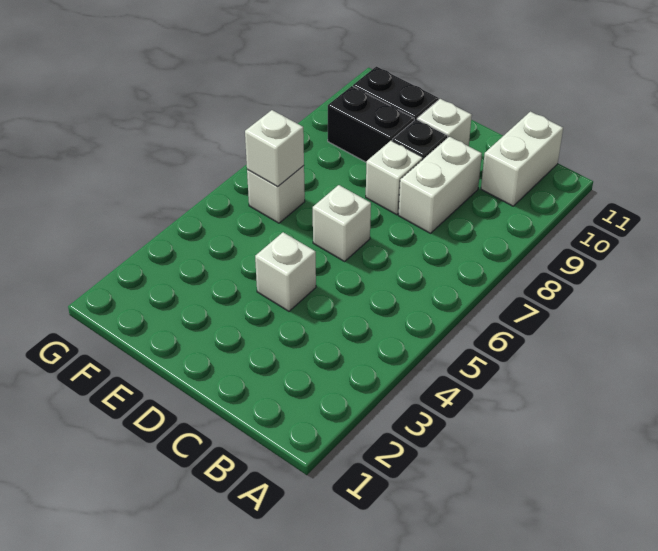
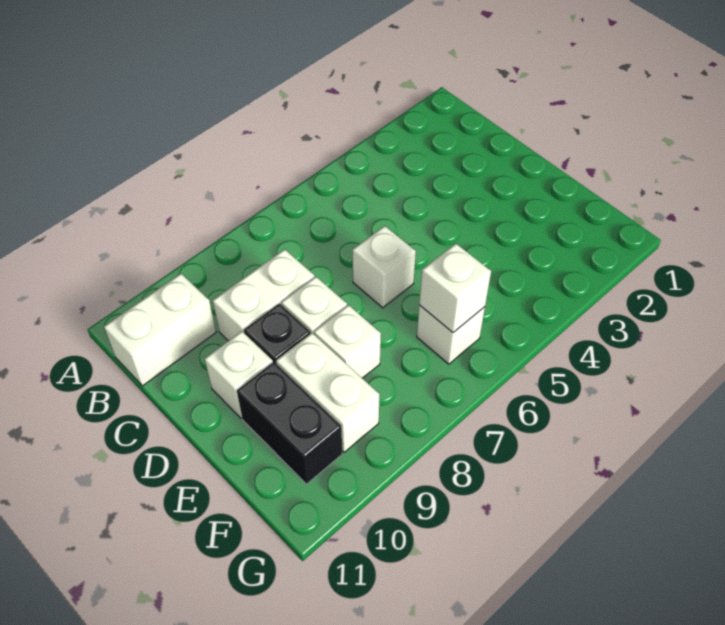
white brick D4 level 1 -> white brick E8 level 1
black brick E9:F9 level 1 -> white brick E9:F9 level 1

